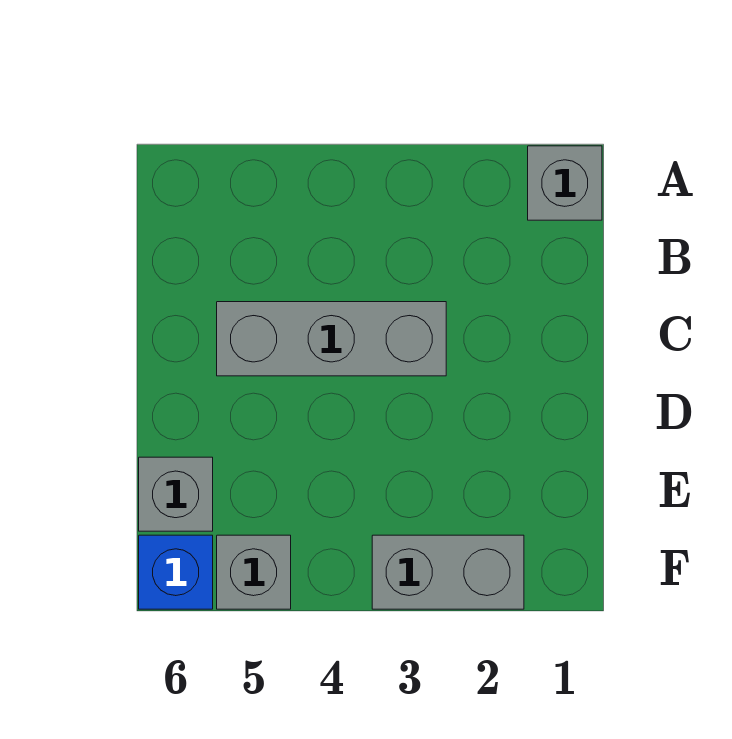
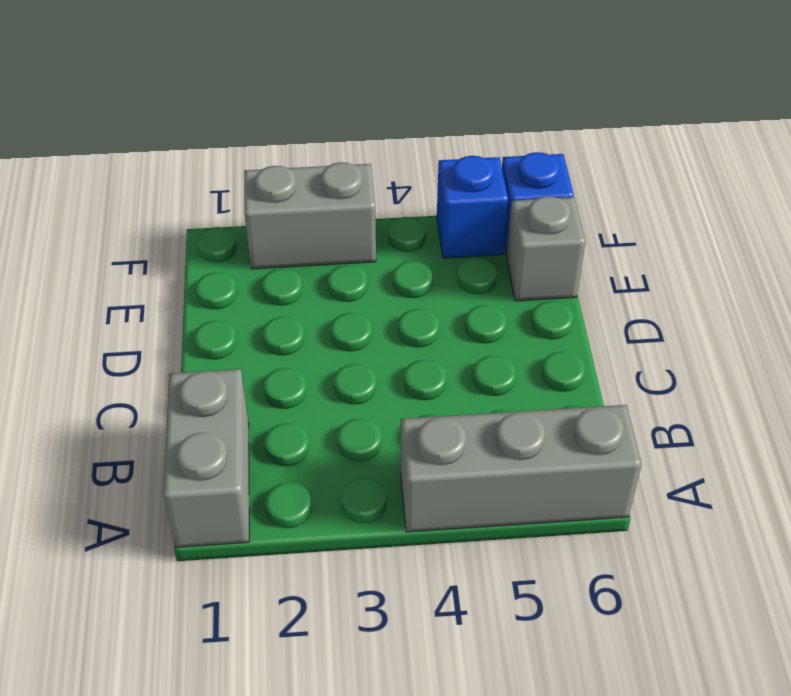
grey brick A1 level 1 -> grey brick A1:B1 level 1
grey brick C3:C5 level 1 -> grey brick A4:A6 level 1
grey brick F5 level 1 -> blue brick F5 level 1

